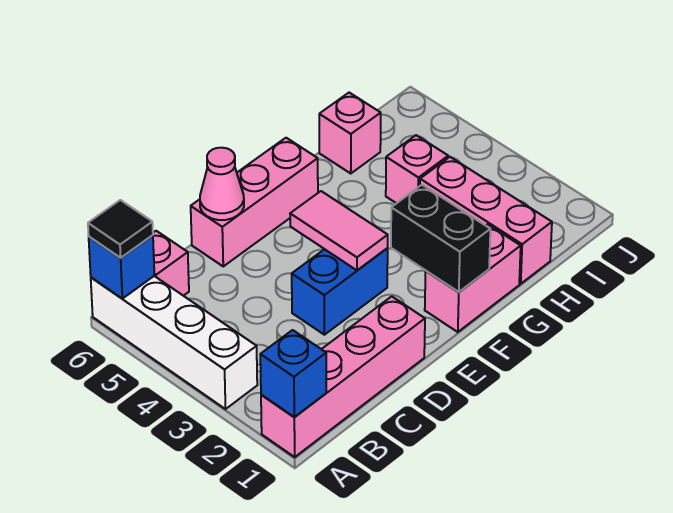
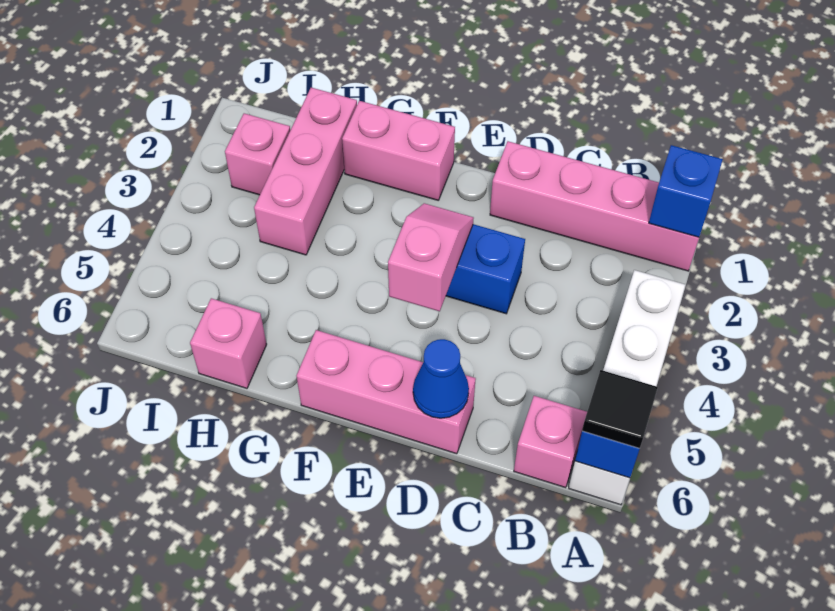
pink cone D6 level 2 -> blue cone D6 level 2
pink tile E3:E4 level 2 -> pink slope E3:E4 level 2 top 4
black brick F1:F2 level 2 -> none
pink brick H4 level 1 -> pink brick I2 level 1

